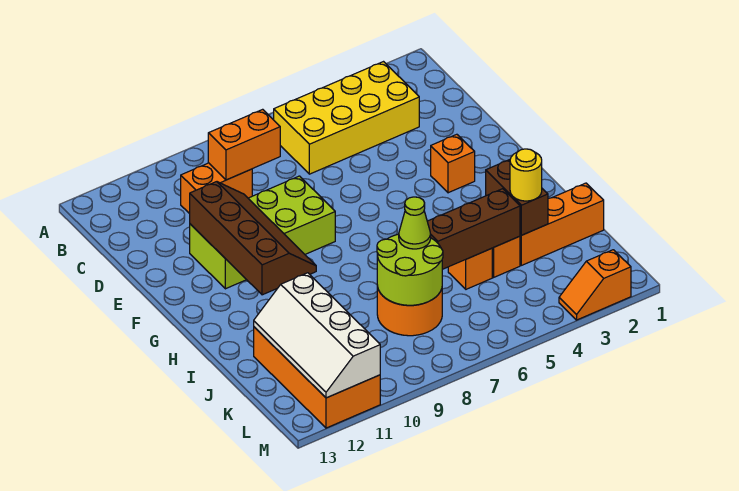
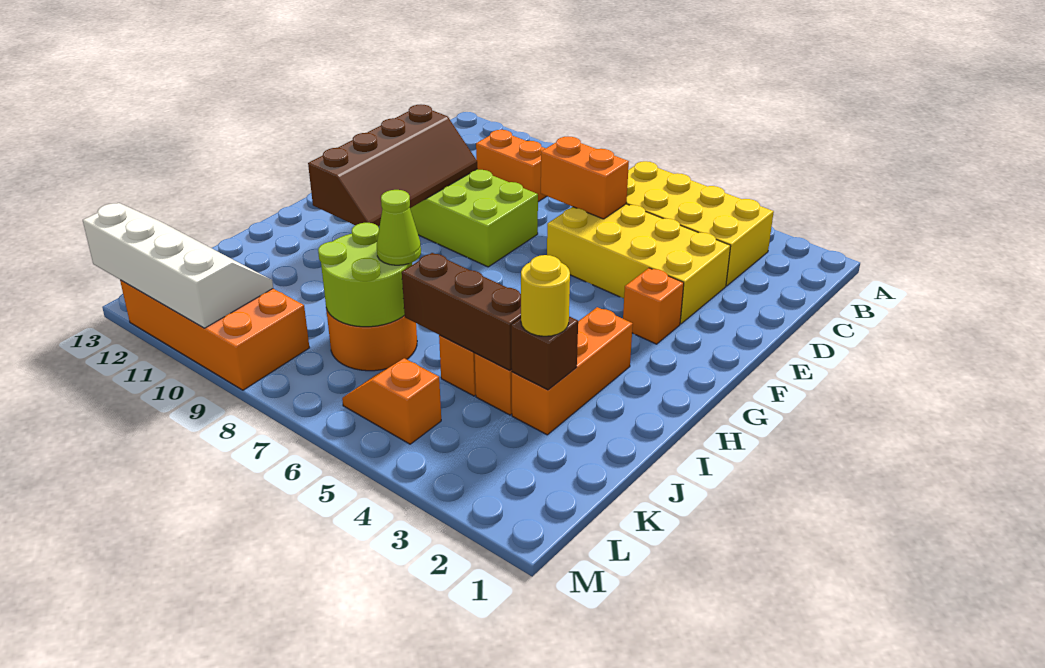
orange brick C8:C9 level 2 -> orange brick D6:D7 level 2
none -> yellow brick D3:E6 level 1
brown brick I3:J3 level 2 -> brown brick J3 level 2
orange brick J1:J3 level 1 -> orange brick H3:J3 level 1
orange brick J11:M12 level 1 -> orange brick L9:M12 level 1
white slope J11:M12 level 2 top 11 -> white slope L10:M13 level 2 top M
orange slope M2:M3 level 1 top 2 -> orange slope L5:L6 level 1 top 5

